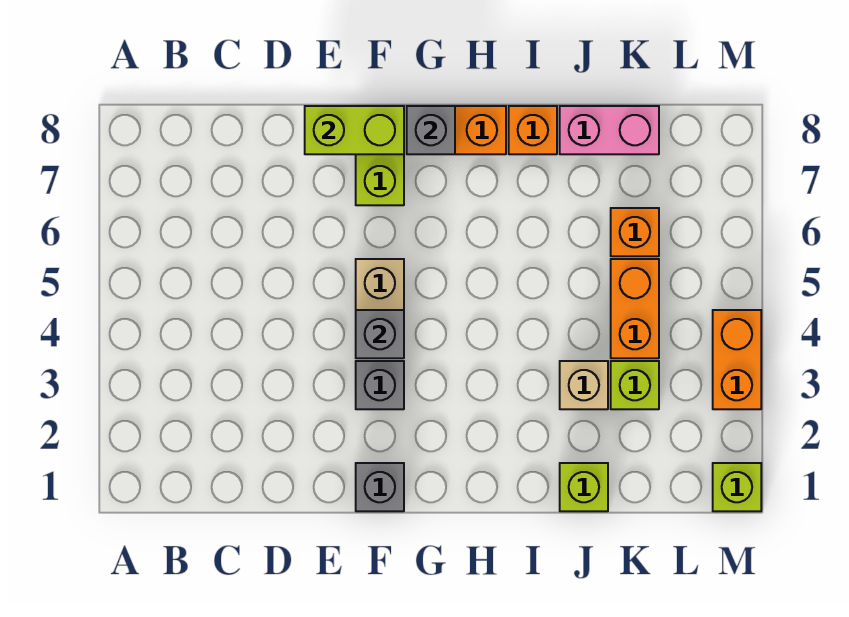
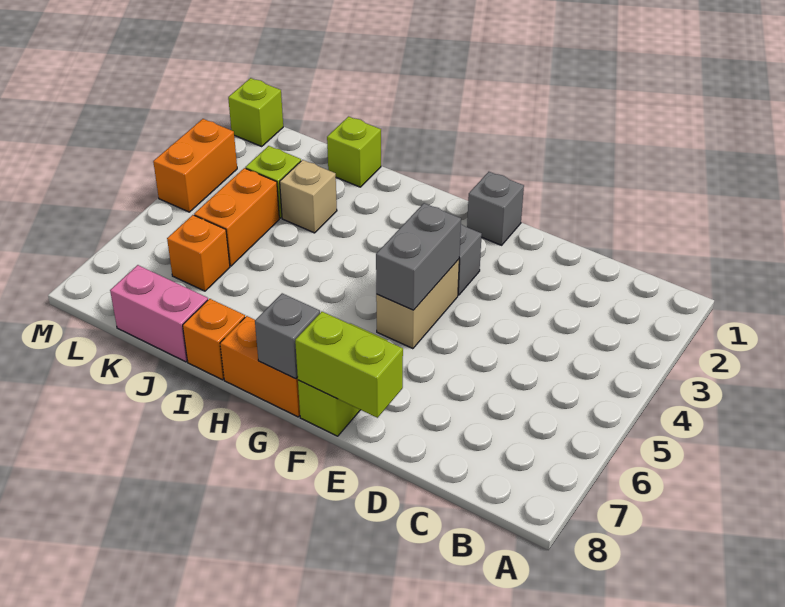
grey brick F4 level 2 -> grey brick F4:F5 level 2

